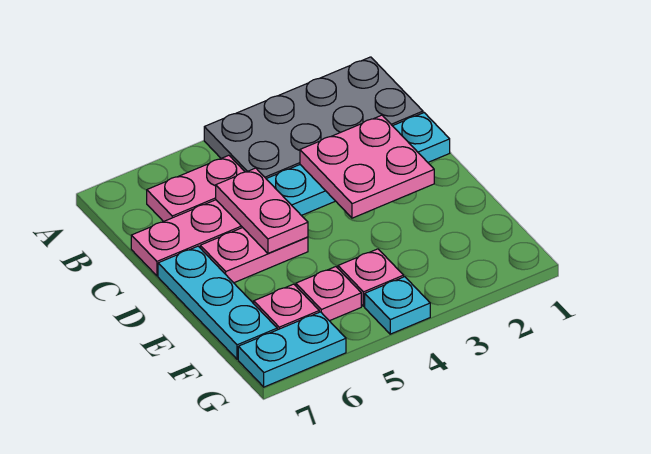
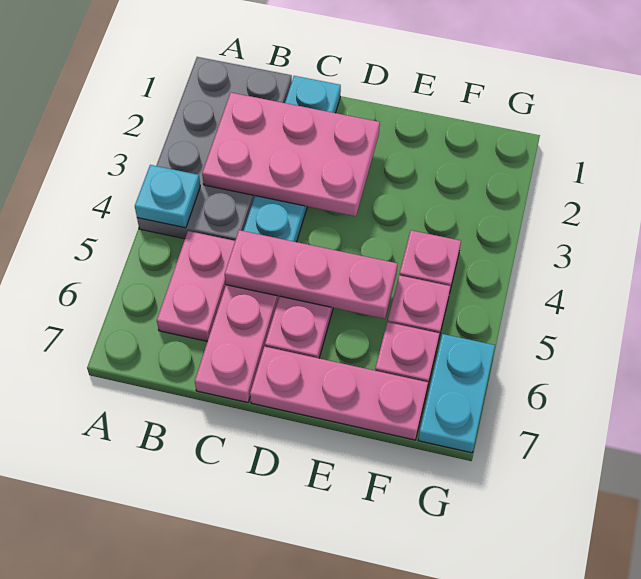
pink plate C2:D3 level 2 -> pink plate B2:D3 level 2
pink plate C5:D5 level 2 -> pink plate C5:E5 level 2
cyan plate D7:F7 level 1 -> pink plate D7:F7 level 1
cyan plate G4 level 1 -> cyan plate A4 level 2

